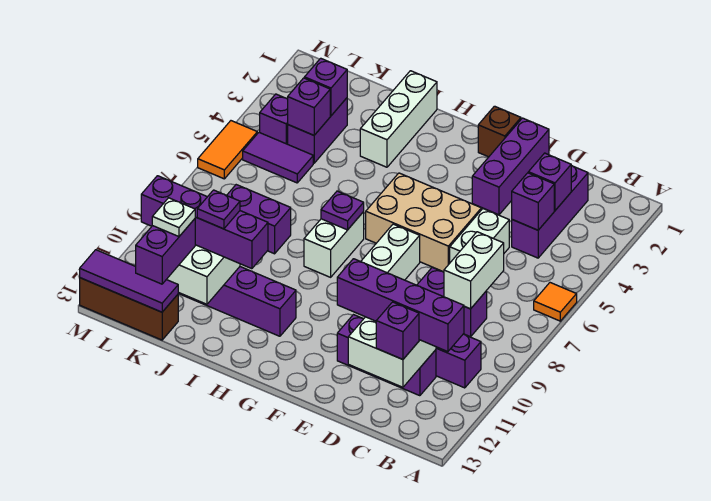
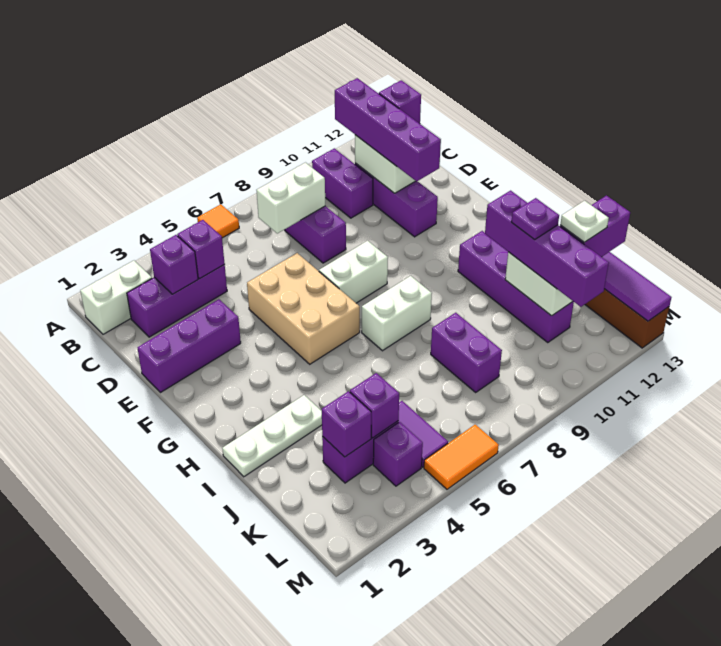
white brick D5:D6 level 1 -> white brick B1:B2 level 1
brown brick F1 level 1 -> none
purple plate H7 level 2 -> none
white brick I1:I3 level 1 -> white plate I1:I3 level 1

